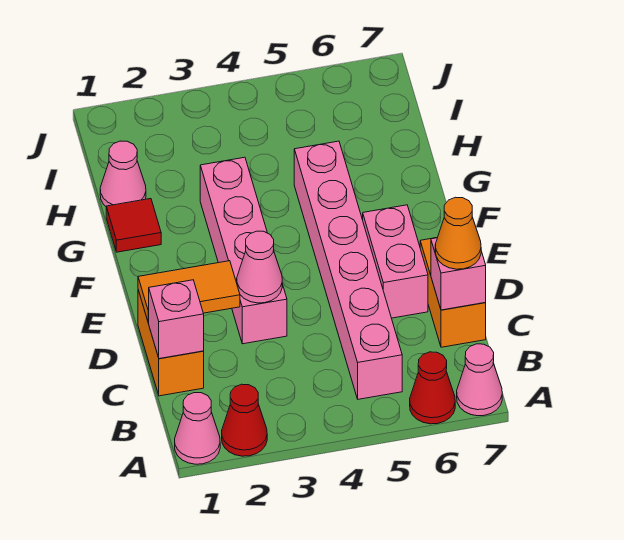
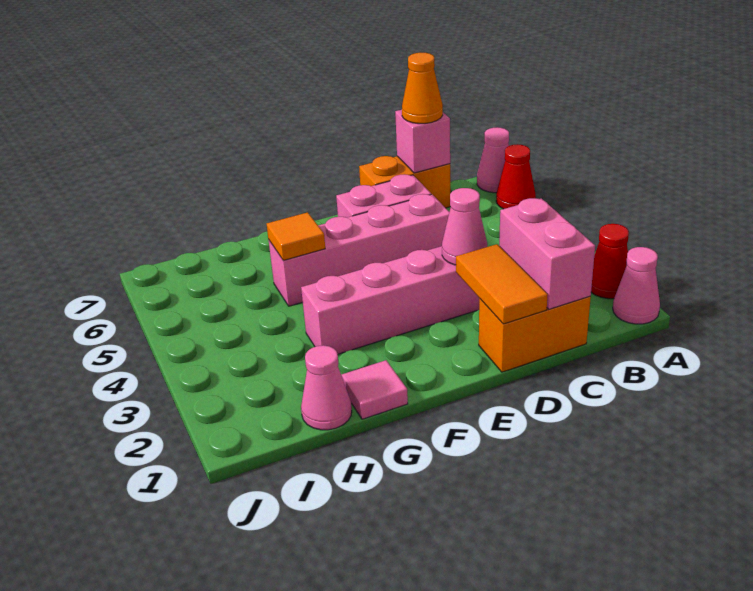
pink brick B5:G5 level 1 -> pink brick D5:G5 level 1
pink brick C1 level 2 -> pink brick C1:C2 level 2
red tile G1 level 1 -> pink tile G1 level 1
none -> orange tile G5 level 2

